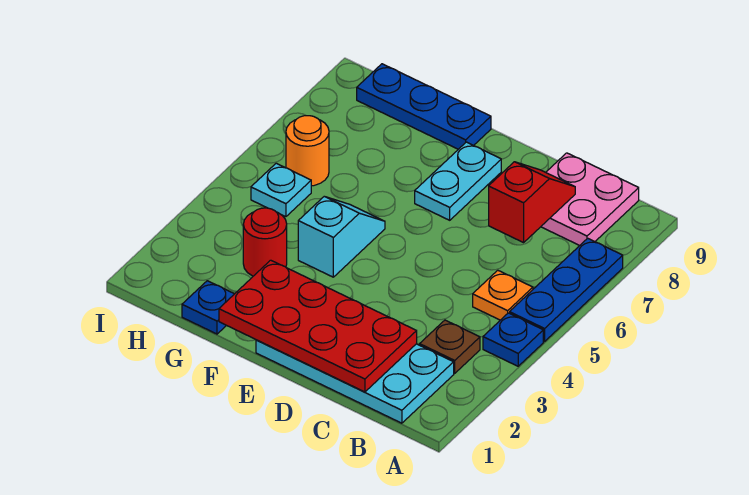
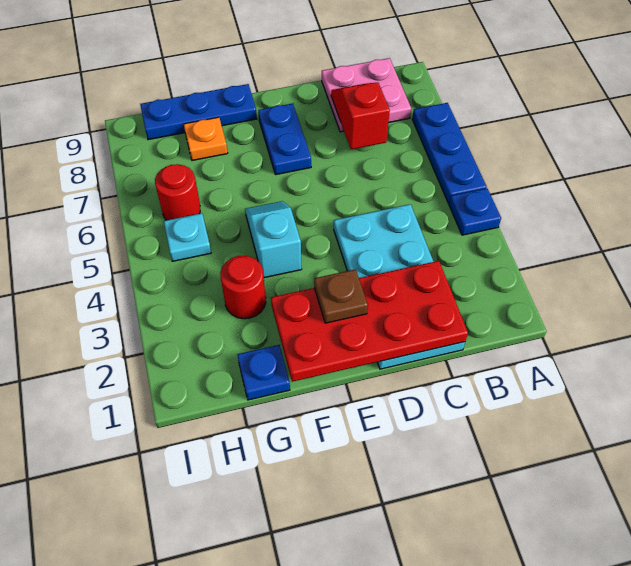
cyan plate B1:E2 level 1 -> cyan plate C1:D4 level 1
brown plate B3 level 1 -> brown plate E2 level 3
orange plate B5 level 1 -> orange plate G8 level 1
cyan plate E7:E8 level 1 -> blue plate E7:E8 level 1
orange round brick H6 level 1 -> red round brick H6 level 1

